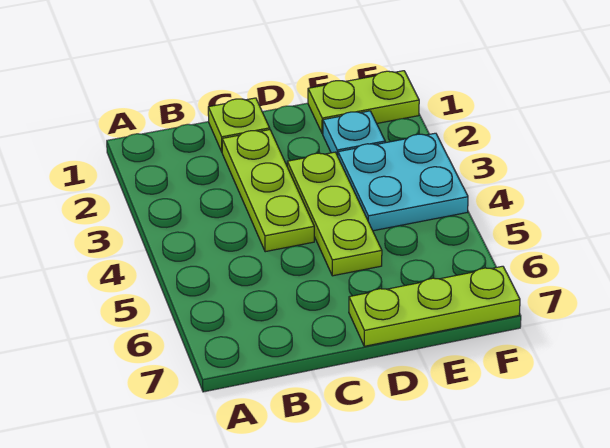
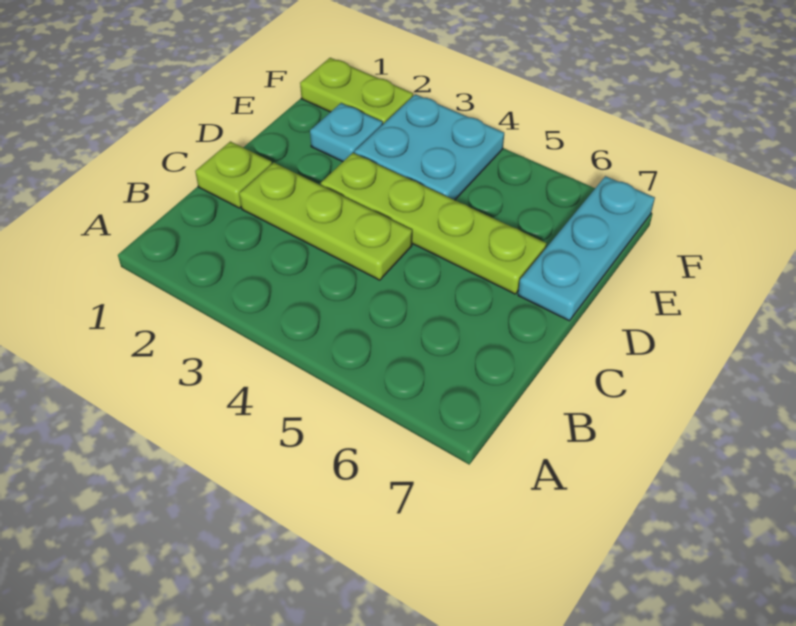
lime plate D3:D5 level 1 -> lime plate D3:D6 level 1
lime plate D7:F7 level 1 -> cyan plate D7:F7 level 1
lime plate E1:F1 level 1 -> lime plate F1:F2 level 1

